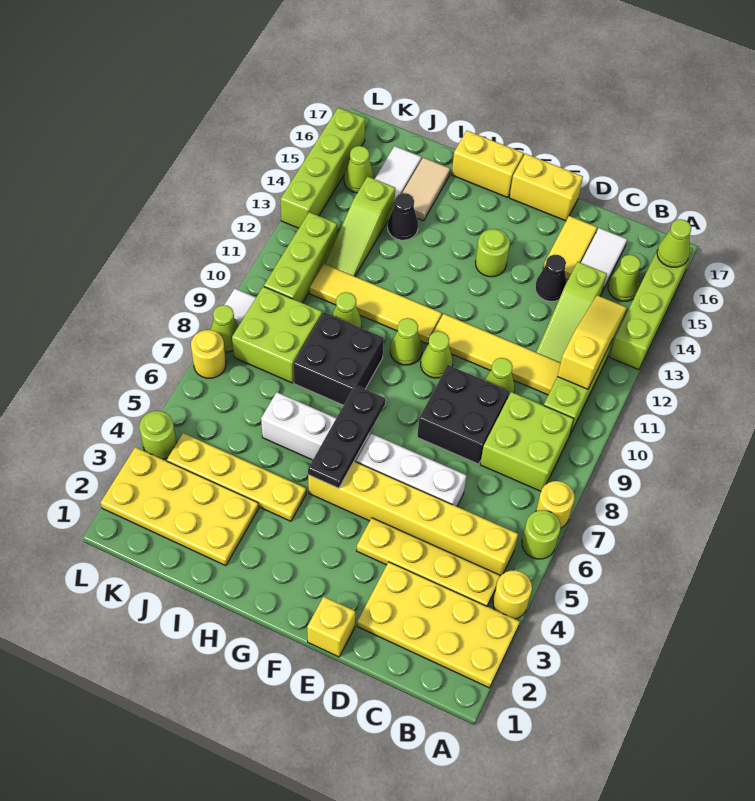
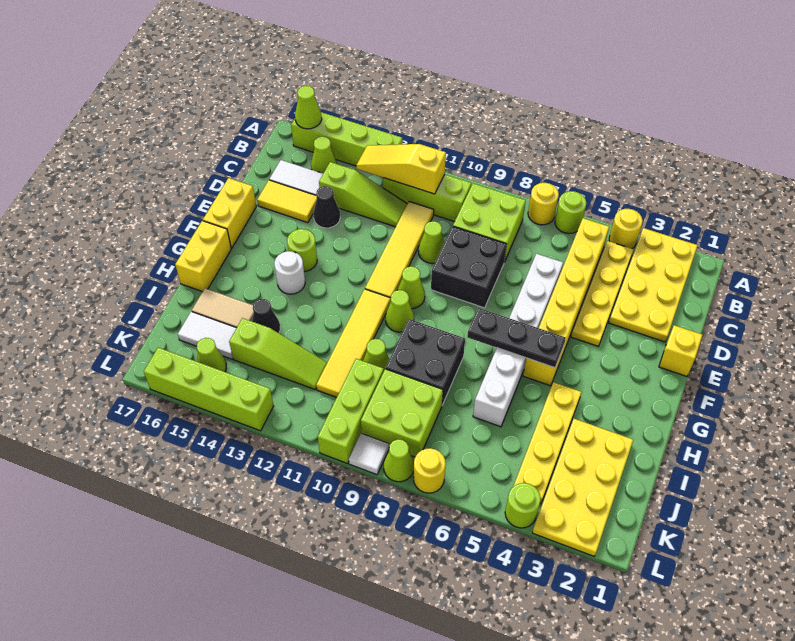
none -> white round brick G14 level 1
lime brick K10:K12 level 1 -> lime brick J10:L10 level 1

